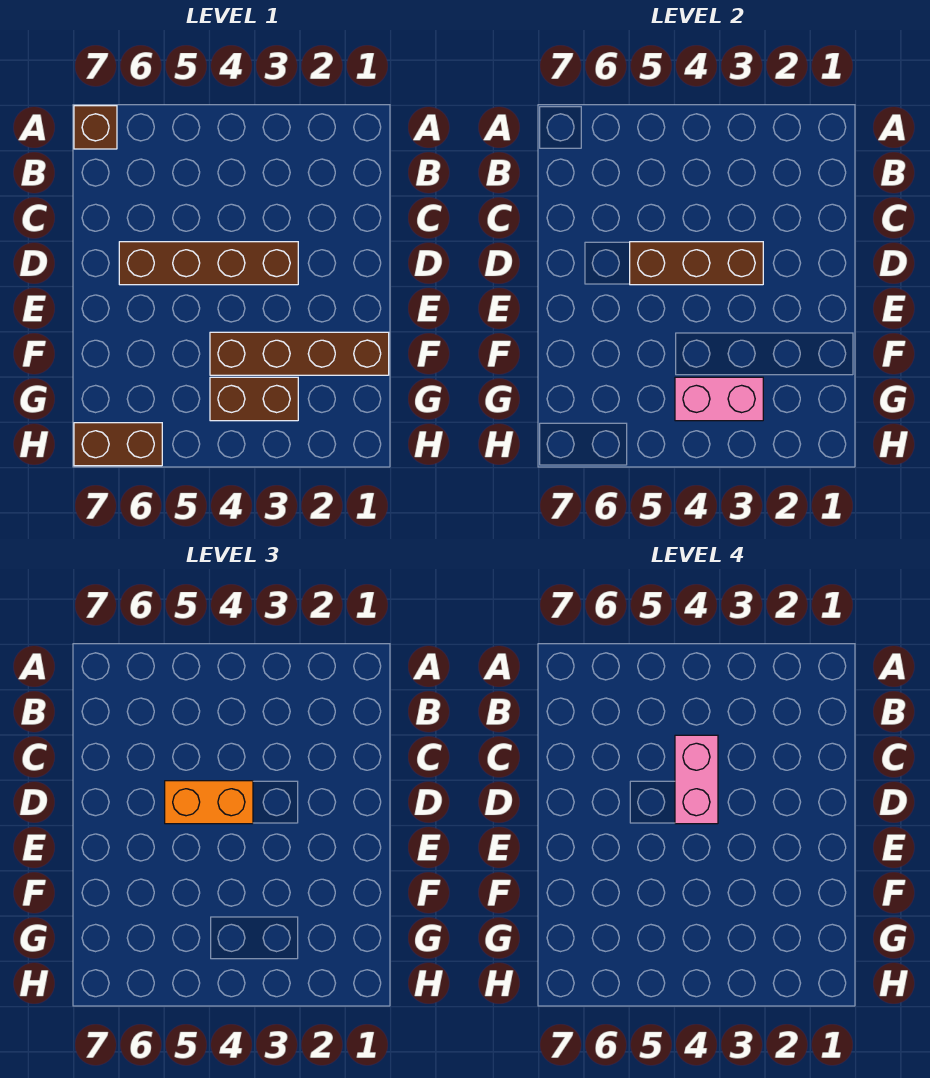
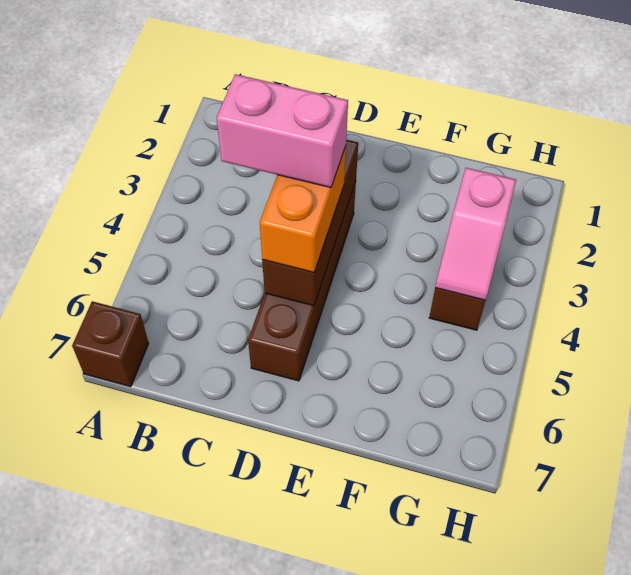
brown brick F1:F4 level 1 -> none
pink brick G3:G4 level 2 -> pink slope G3:G4 level 2 top 3
brown brick H6:H7 level 1 -> none

